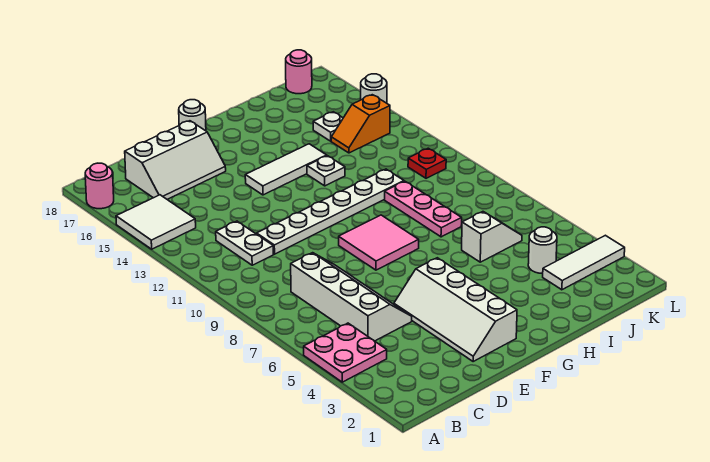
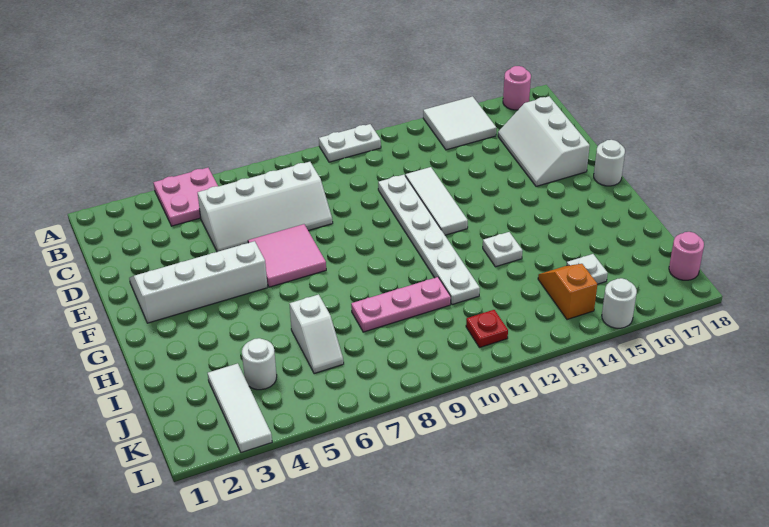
white plate C11:C12 level 1 -> white plate A10:A11 level 1
pink tile F8:G9 level 1 -> pink tile E6:F7 level 1
white tile F14:H14 level 1 -> white tile D12:F12 level 1

